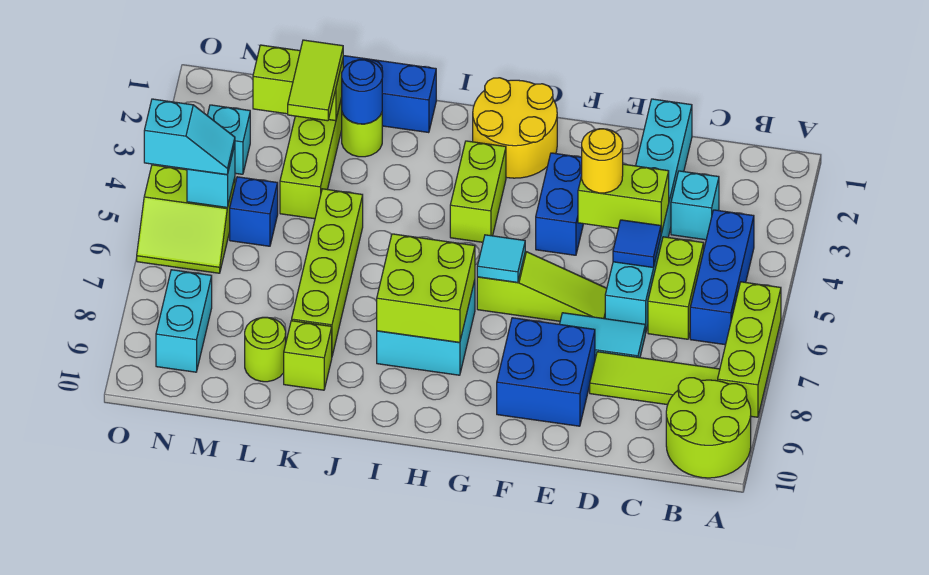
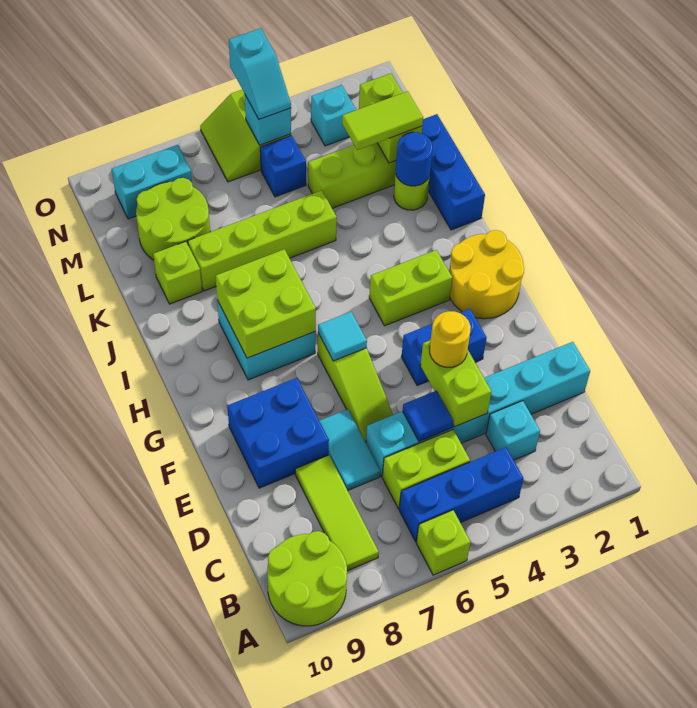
lime brick A6:A8 level 1 -> lime brick A6 level 1
lime round brick L9 level 1 -> lime round brick L8:M9 level 1

